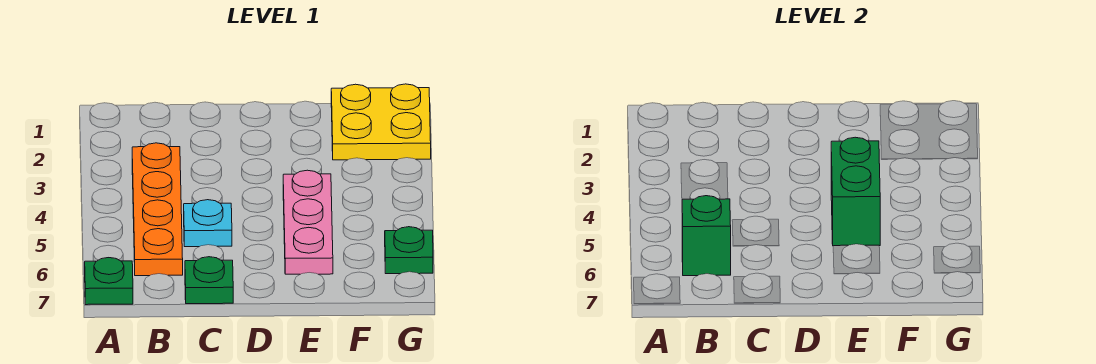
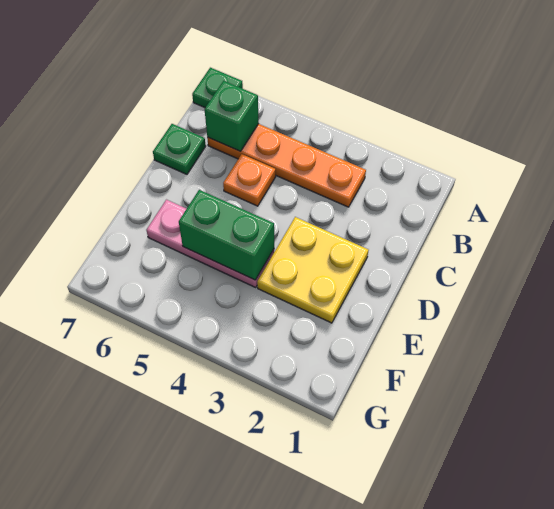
cyan plate C5 level 1 -> orange plate C5 level 1
yellow plate F1:G2 level 1 -> yellow plate D2:E3 level 1
green plate G6 level 1 -> none

